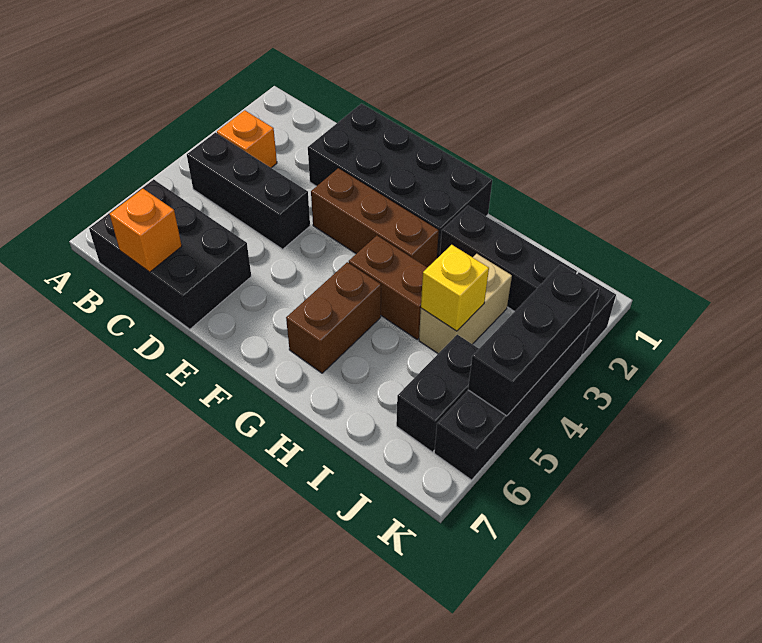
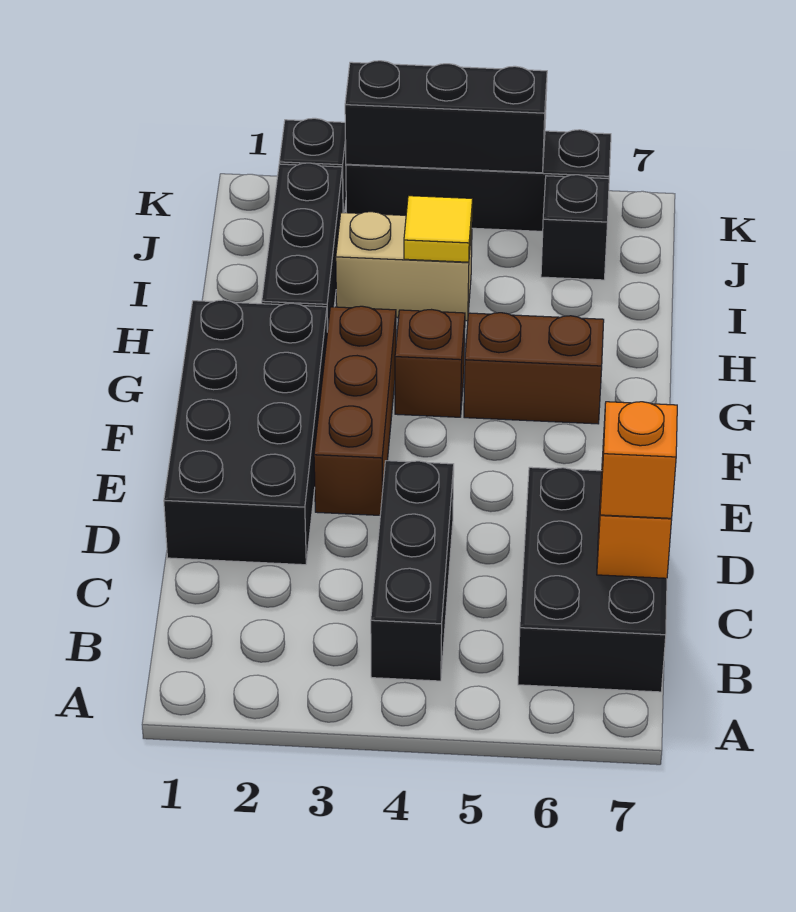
orange brick B3 level 1 -> orange brick C7 level 3
brown brick G4:H4 level 1 -> brown brick G4 level 1
yellow brick I4 level 2 -> yellow tile I4 level 2
black brick J5:J6 level 1 -> black brick J6 level 1

